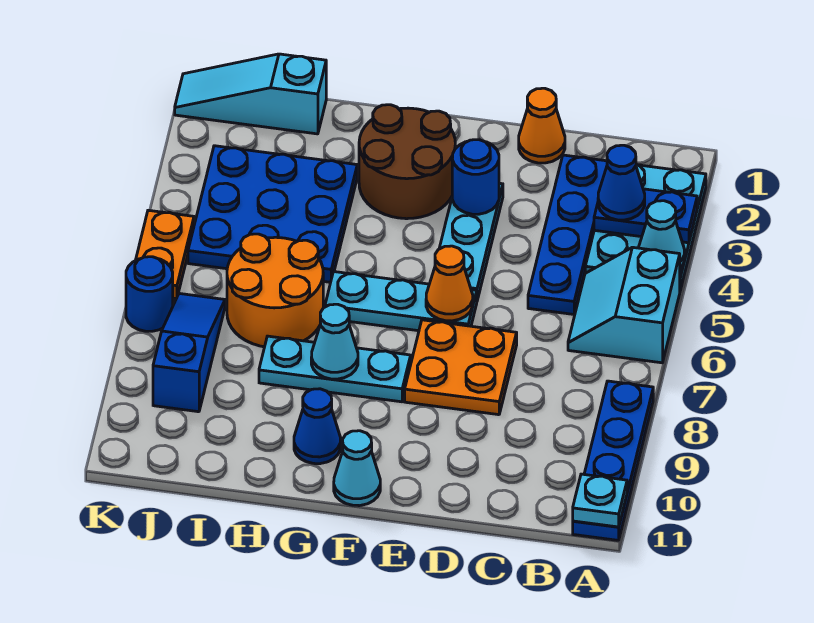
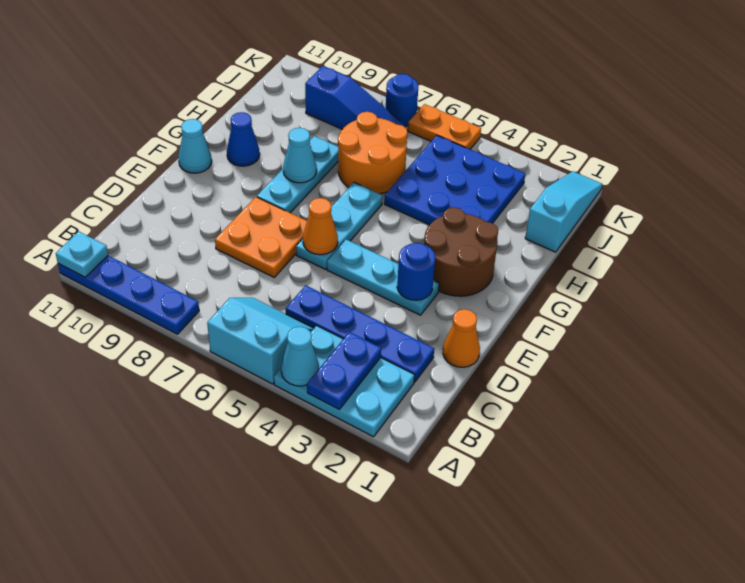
blue cone B3 level 3 -> none

